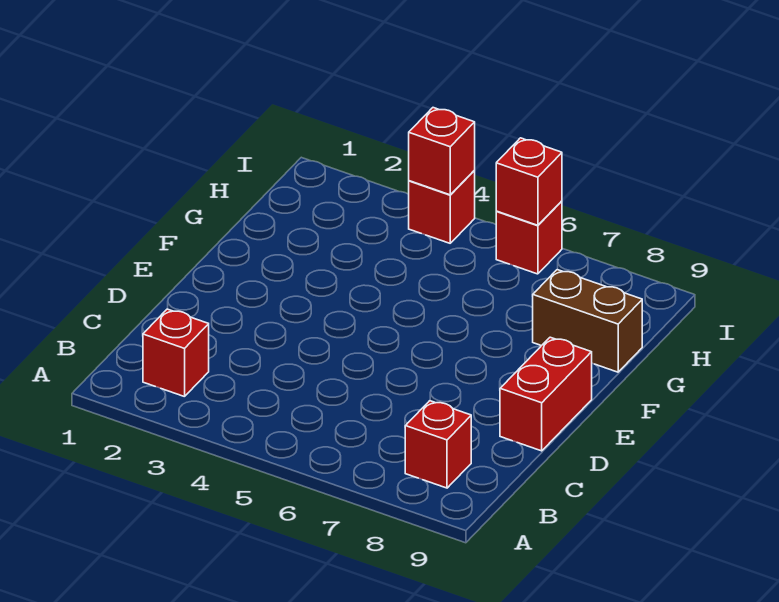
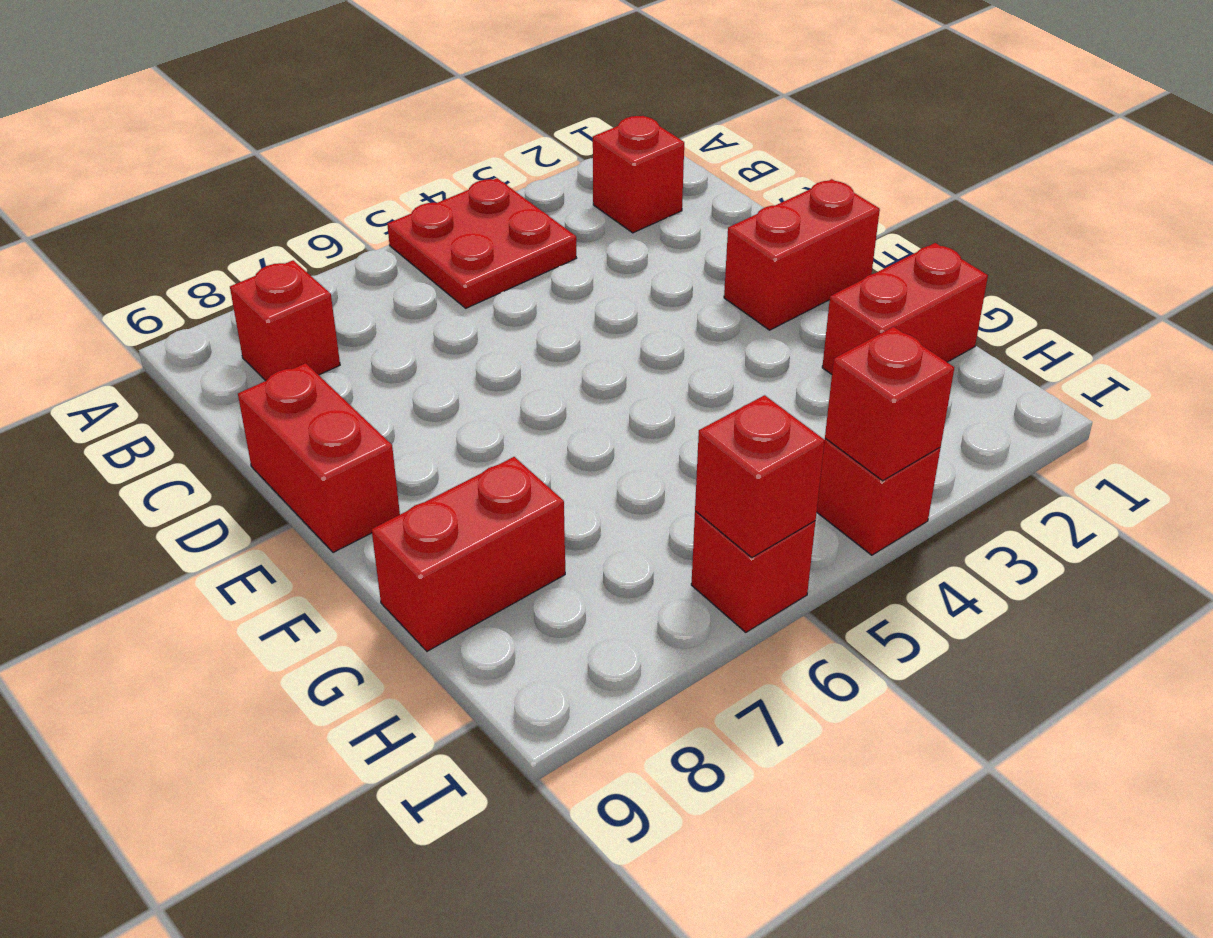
none -> red plate A4:B5 level 1
none -> red brick E1:E2 level 1
none -> red brick G1:G2 level 1
brown brick G8:G9 level 1 -> red brick G8:G9 level 1

